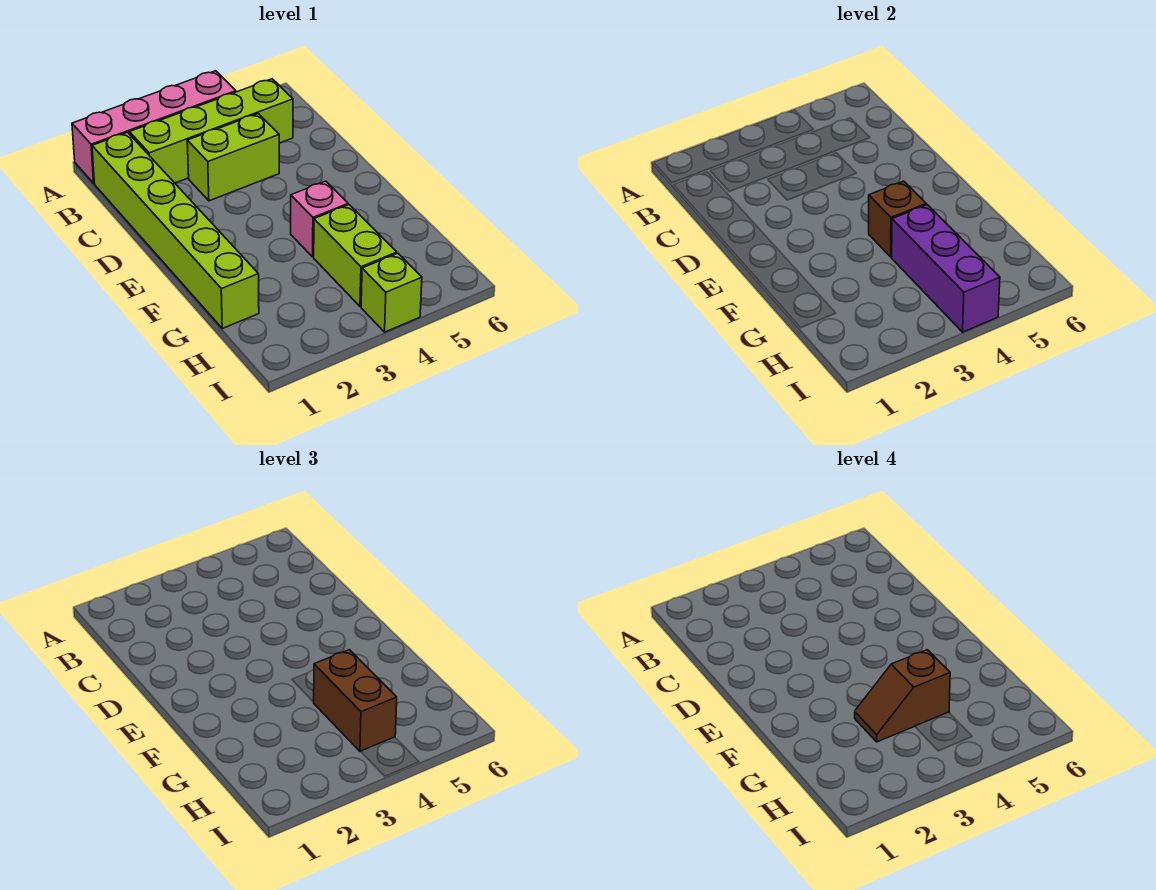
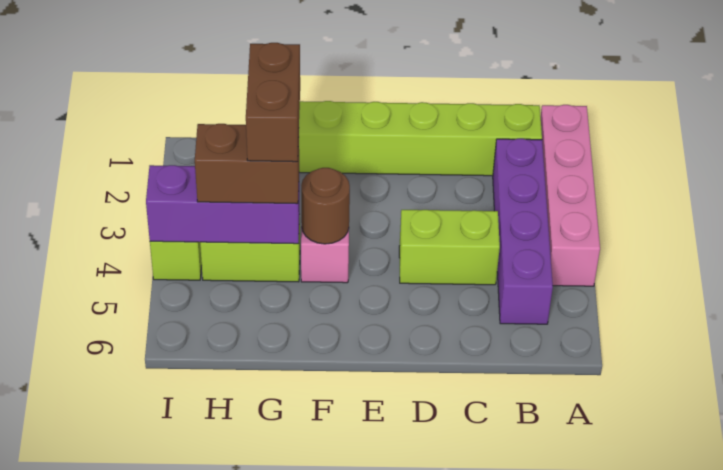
lime brick B2:B5 level 1 -> purple brick B2:B5 level 1
lime brick C3:C4 level 1 -> lime brick C4:D4 level 1
brown brick F4 level 2 -> brown round brick F4 level 2
brown slope G3:G4 level 4 top 4 -> brown brick G3:G4 level 4

